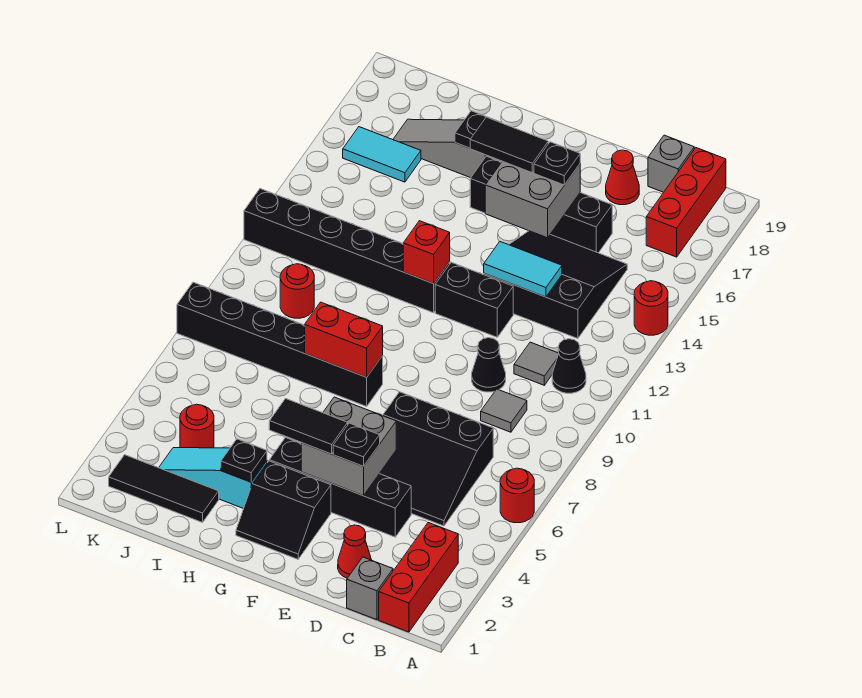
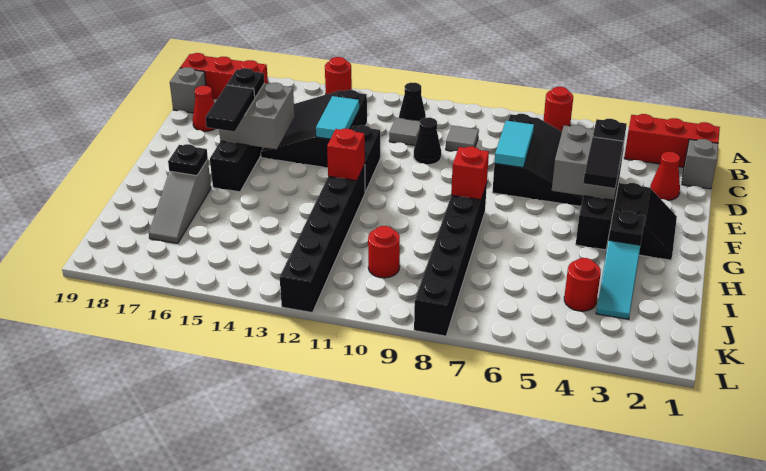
red brick G8:H8 level 2 -> red brick G8 level 2
black tile I2:K2 level 1 -> none
cyan tile J16:K16 level 1 -> cyan tile D7:E7 level 2

